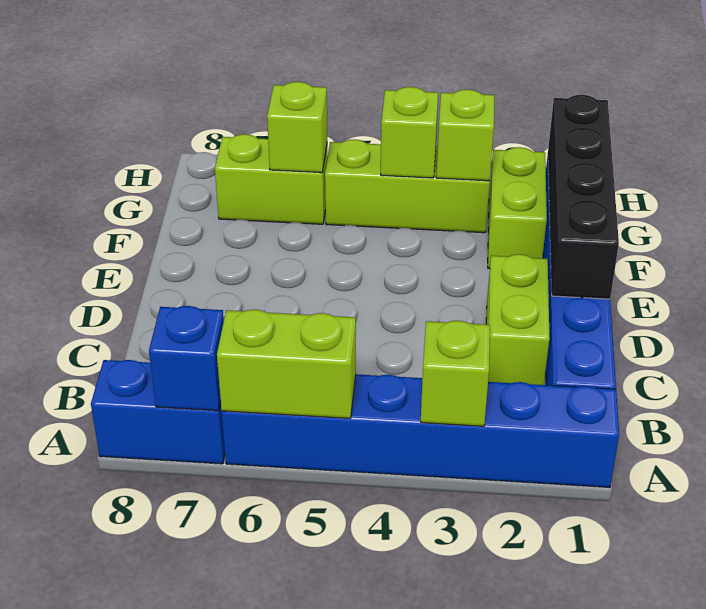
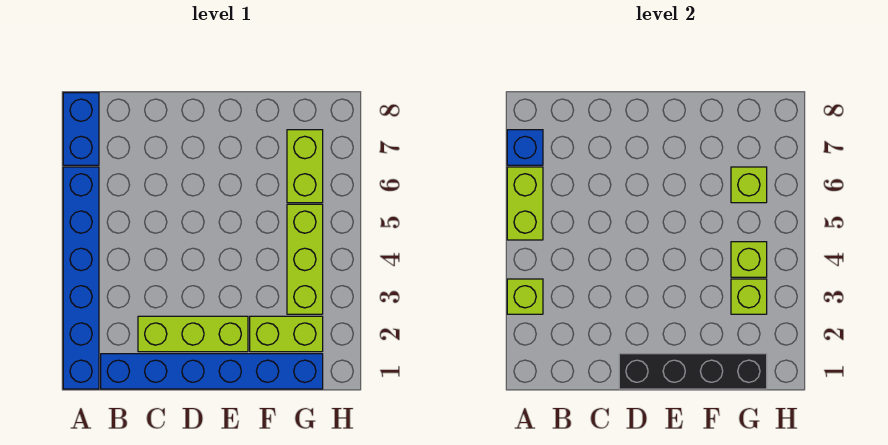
lime brick C2:D2 level 1 -> lime brick C2:E2 level 1

